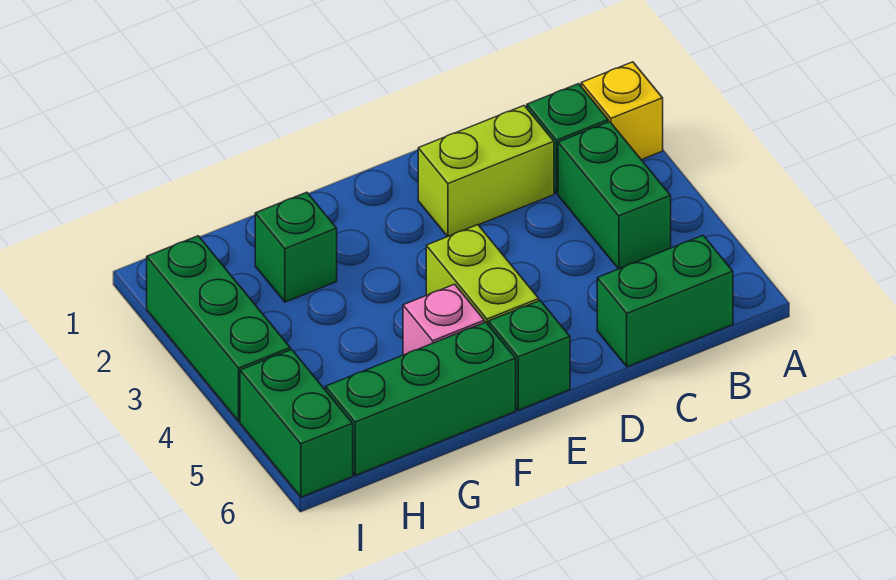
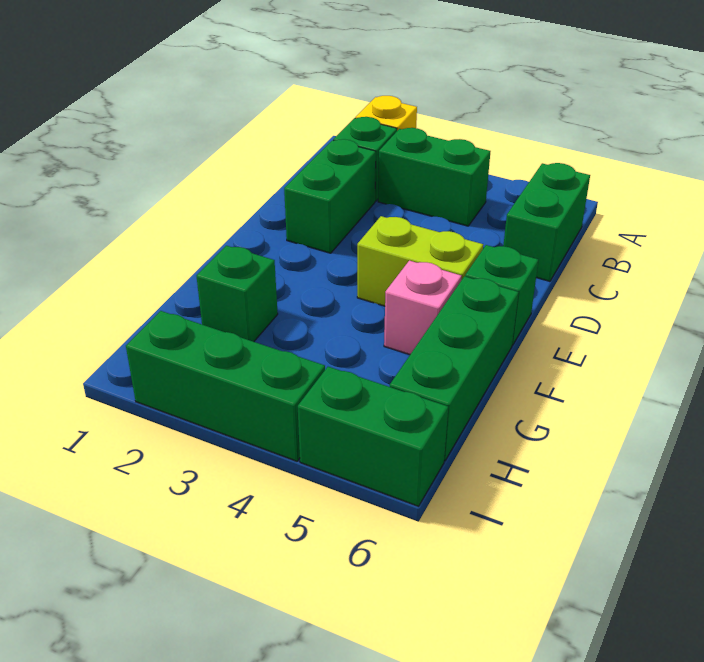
lime brick C2:D2 level 1 -> green brick C2:D2 level 1

